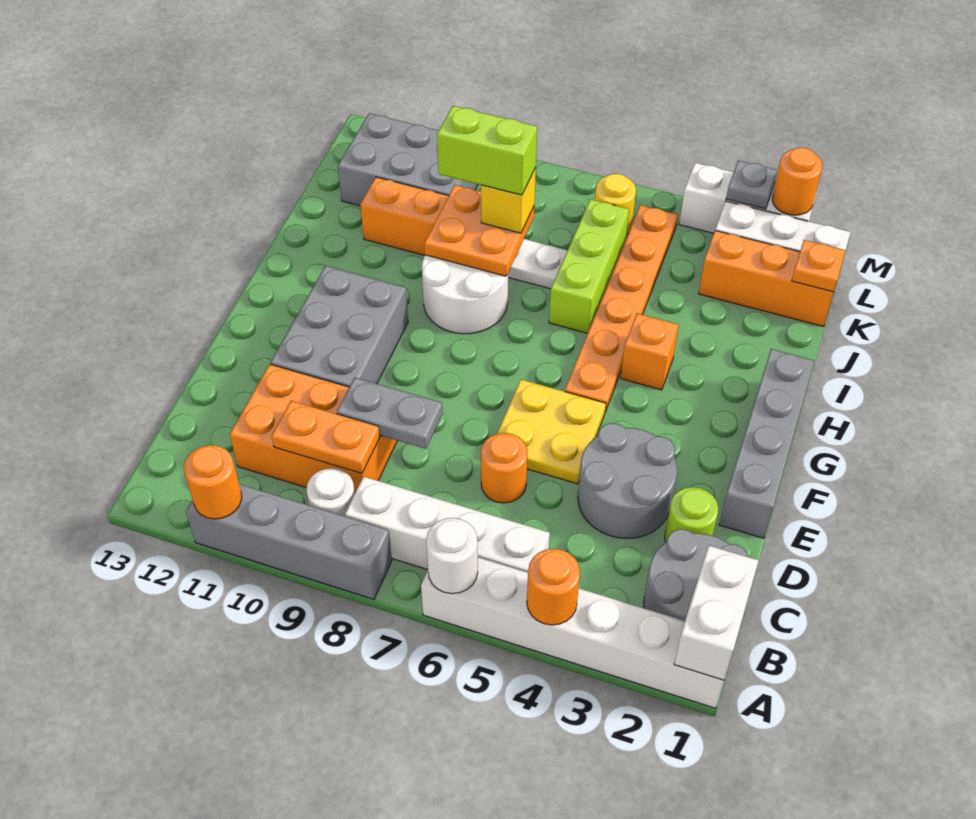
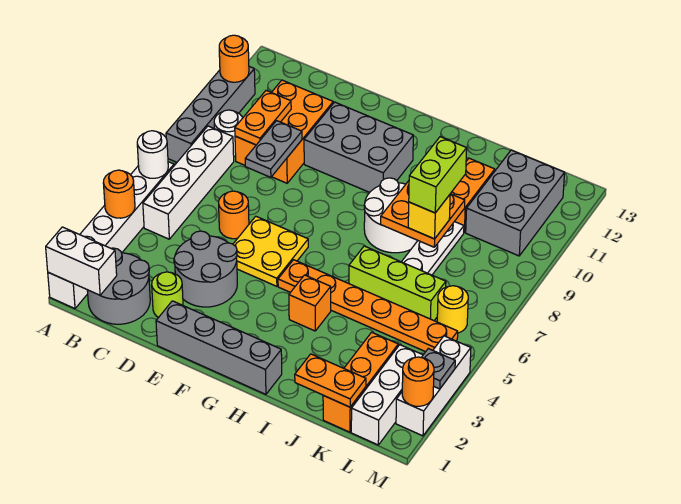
orange plate K1 level 2 -> orange plate J1:K1 level 2

